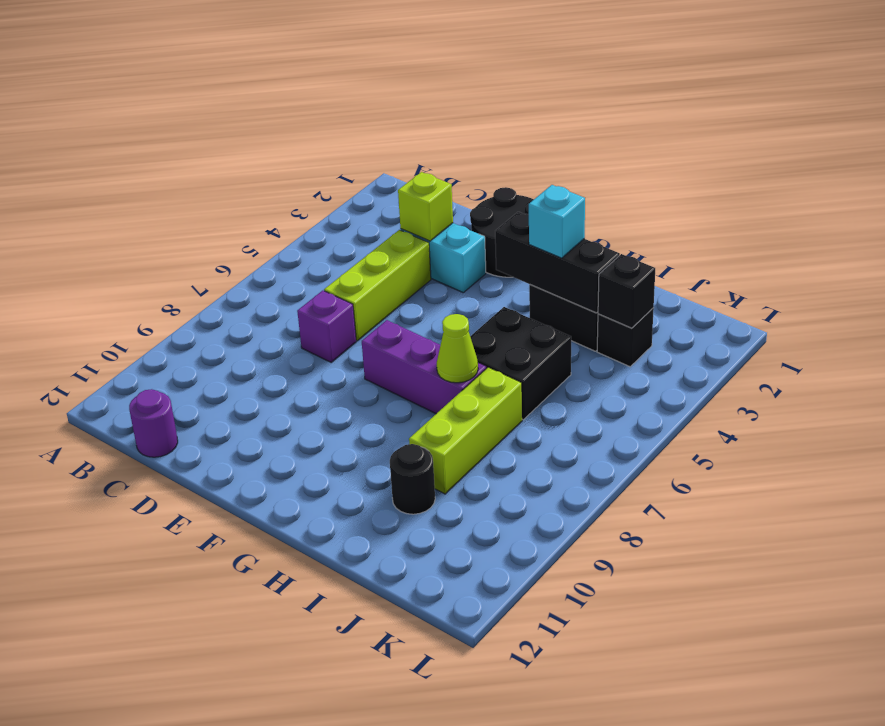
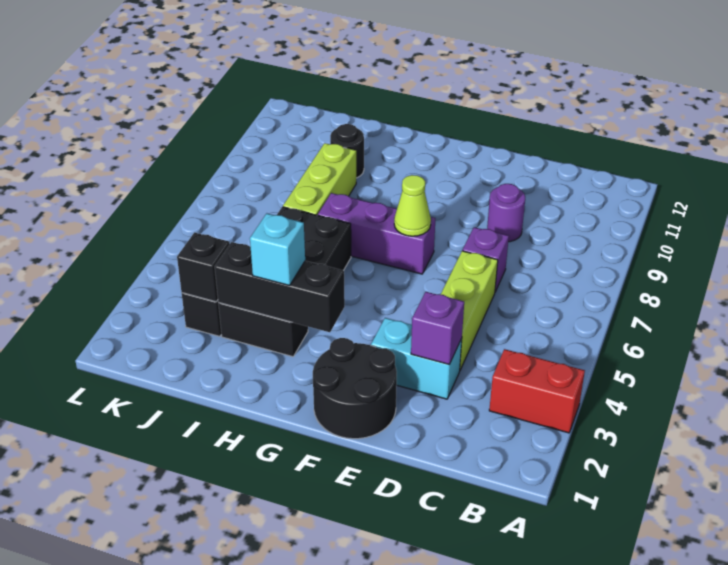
none -> red brick A3:B3 level 1
purple round brick C12 level 1 -> purple round brick D9 level 1
lime brick D3 level 2 -> purple brick D3 level 2
lime cone H7 level 2 -> lime cone F7 level 2

